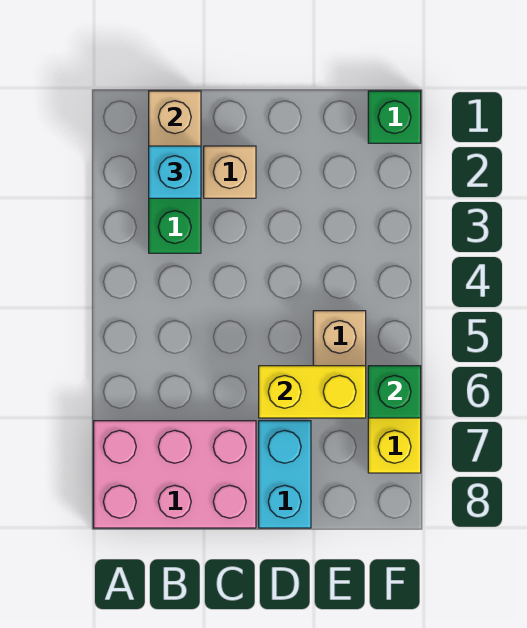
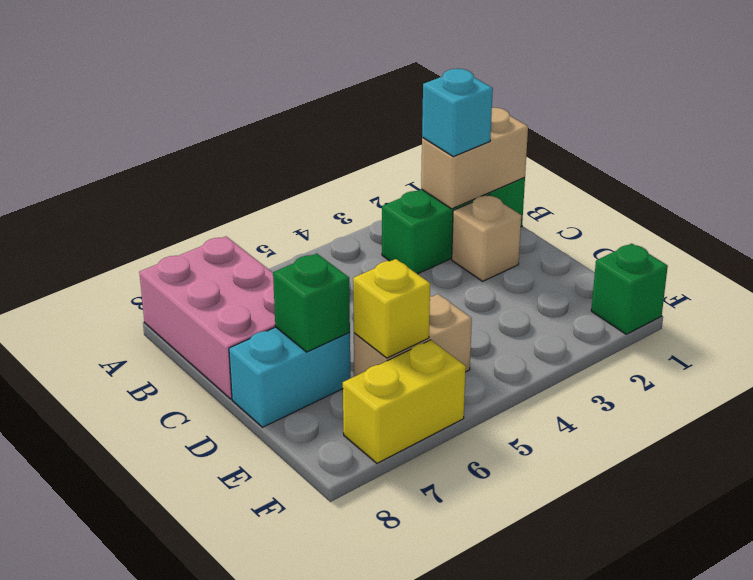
yellow brick D6:E6 level 2 -> yellow brick E6 level 2
green brick F6 level 2 -> green brick D7 level 2

